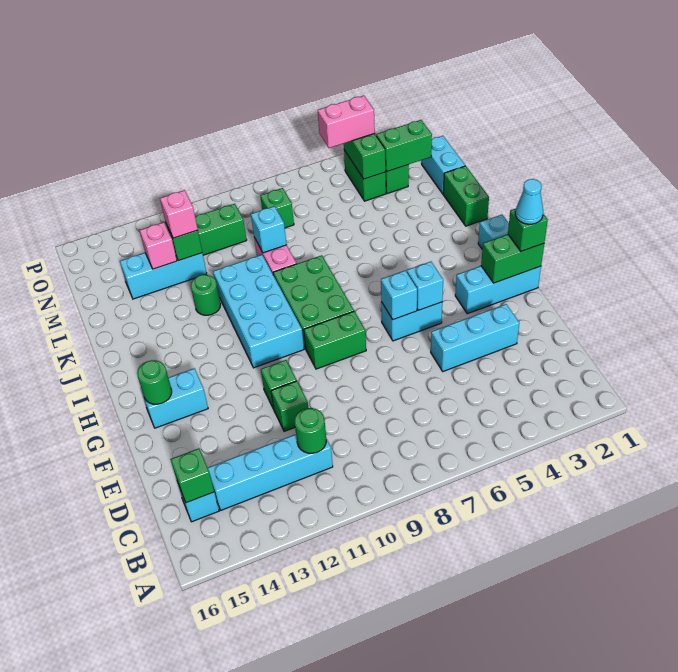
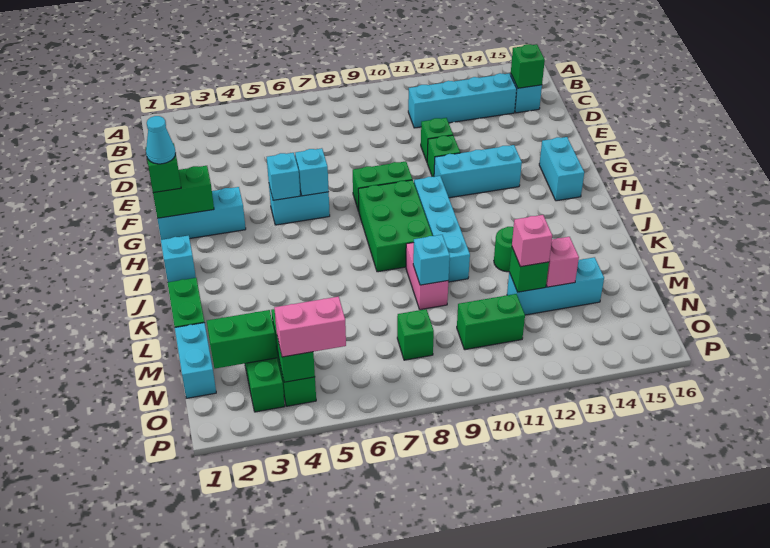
green round brick C11 level 2 -> none
cyan brick E3:E5 level 1 -> cyan brick G11:G13 level 1
cyan brick G14:G15 level 1 -> cyan brick G15:H15 level 1
green round brick G15 level 2 -> none
cyan brick H10:K11 level 1 -> cyan brick H10:K10 level 1

